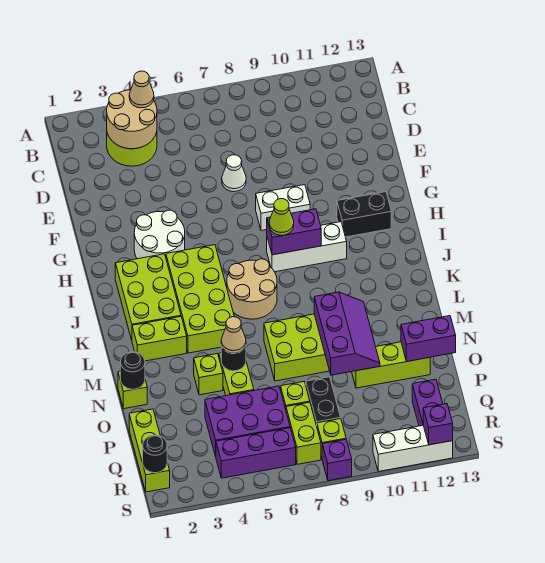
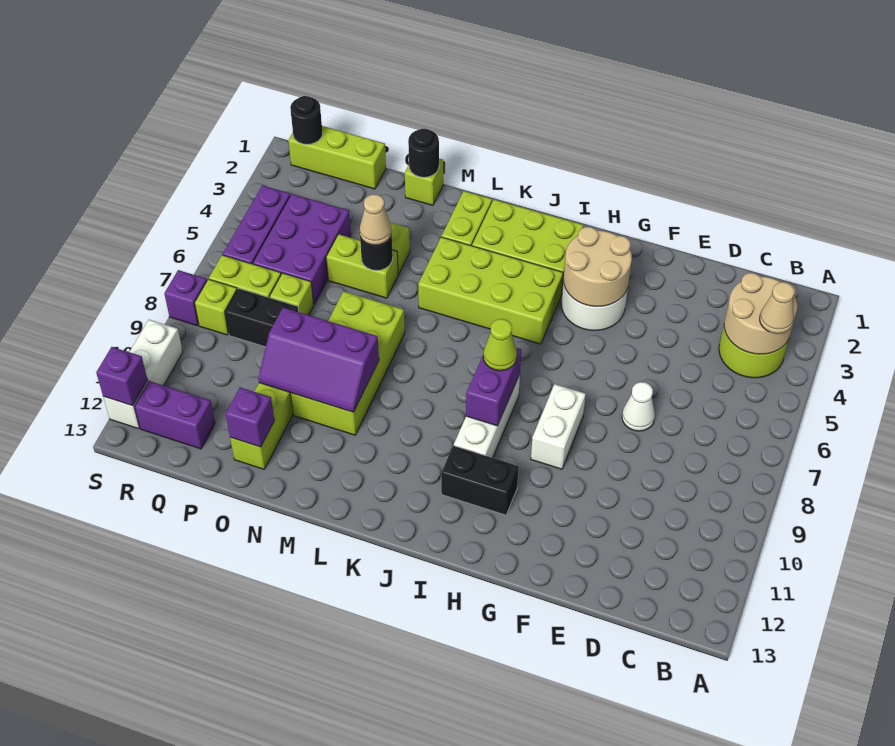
black brick H11:H12 level 1 -> black brick H11:I11 level 1
tan round brick J6:K7 level 1 -> tan round brick G3:H4 level 2
purple brick O12:O13 level 2 -> purple brick O12 level 2

